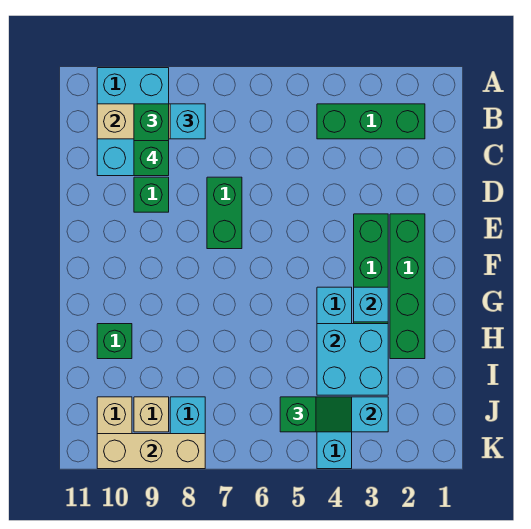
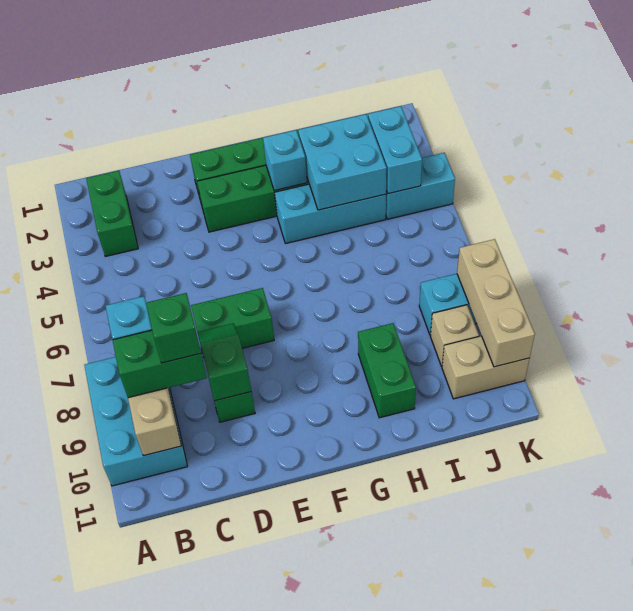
cyan brick A9:C10 level 1 -> cyan brick A8:B10 level 1
green brick B2:B4 level 1 -> green brick B2:B3 level 1
green brick H10 level 1 -> green brick H9:H10 level 1
green slope J4:J5 level 3 top 5 -> green slope D8:D9 level 2 top 9

